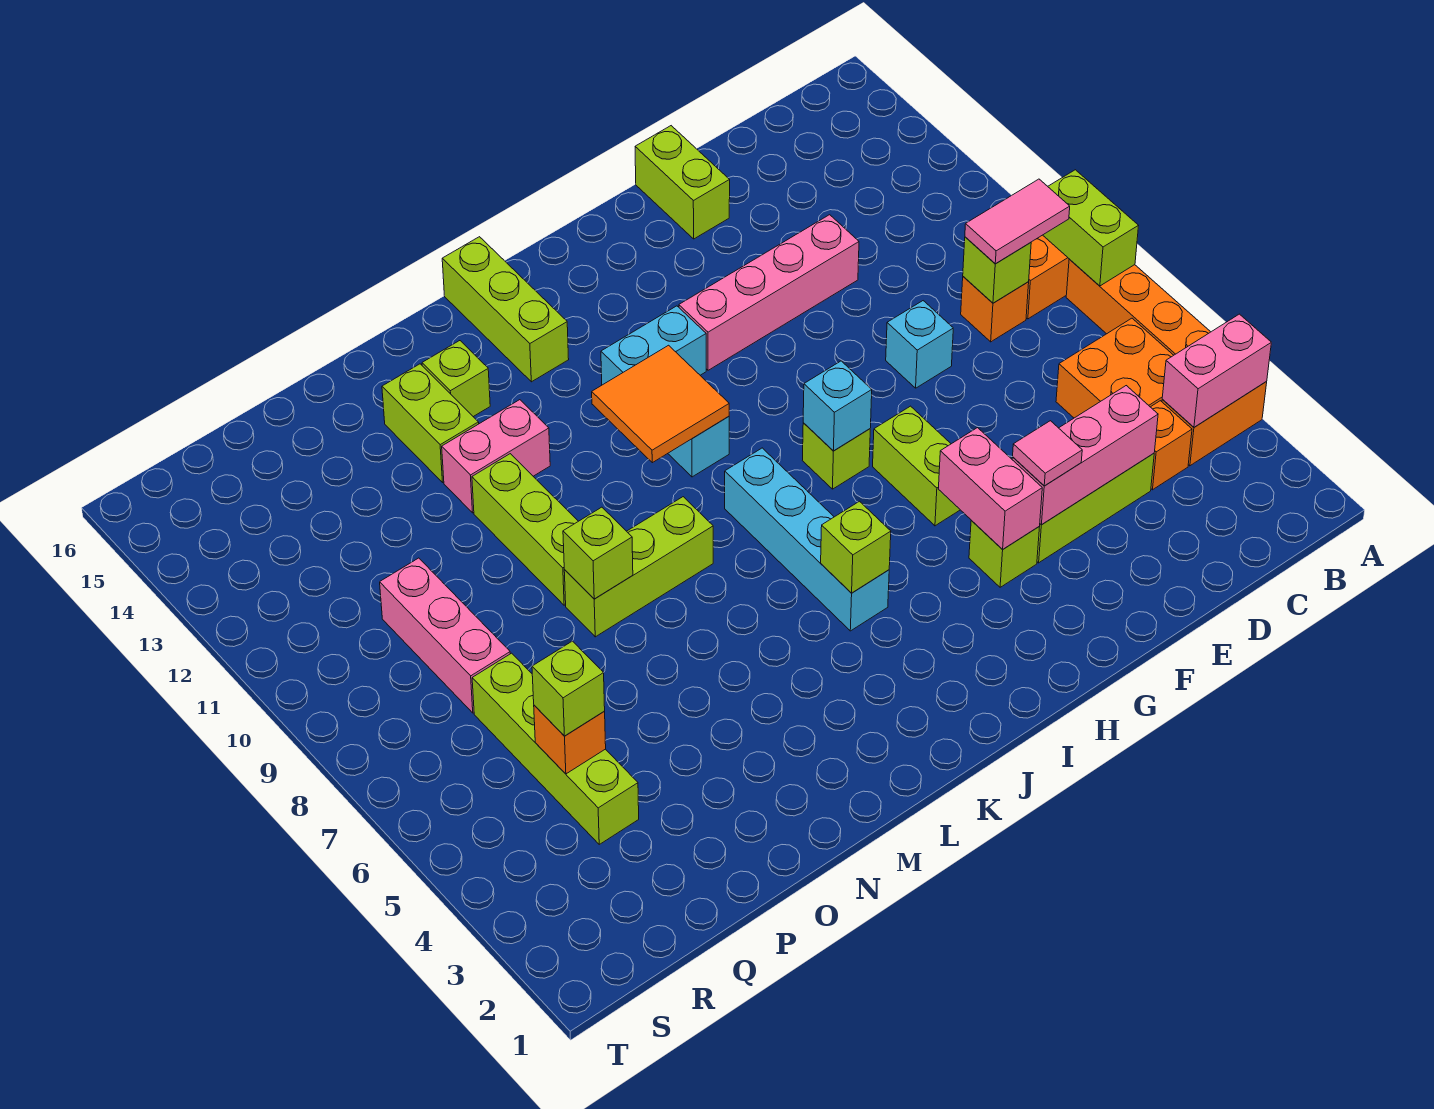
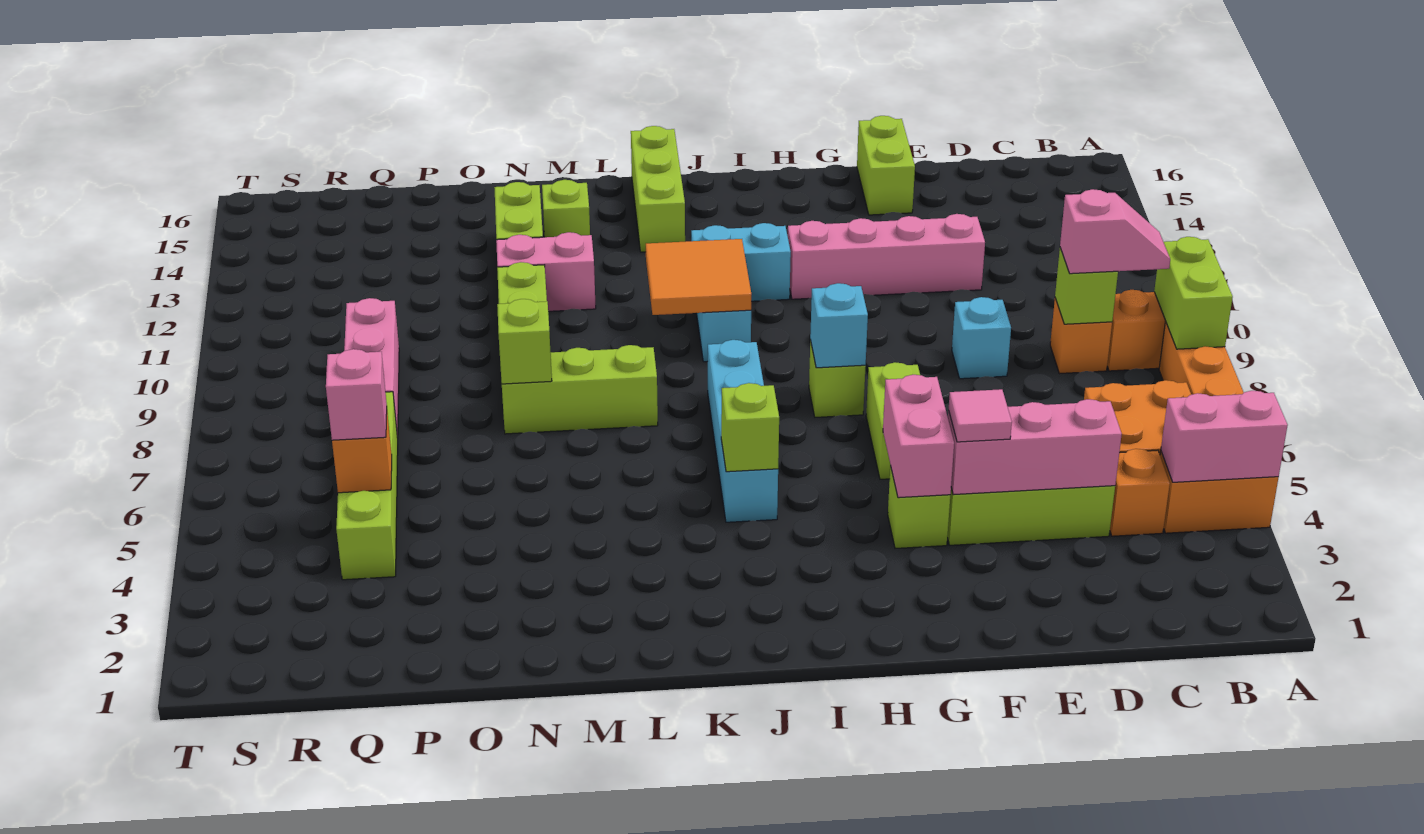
pink tile B9:C9 level 3 -> pink slope B9:C9 level 3 top C
lime brick Q5 level 3 -> pink brick Q5 level 3

